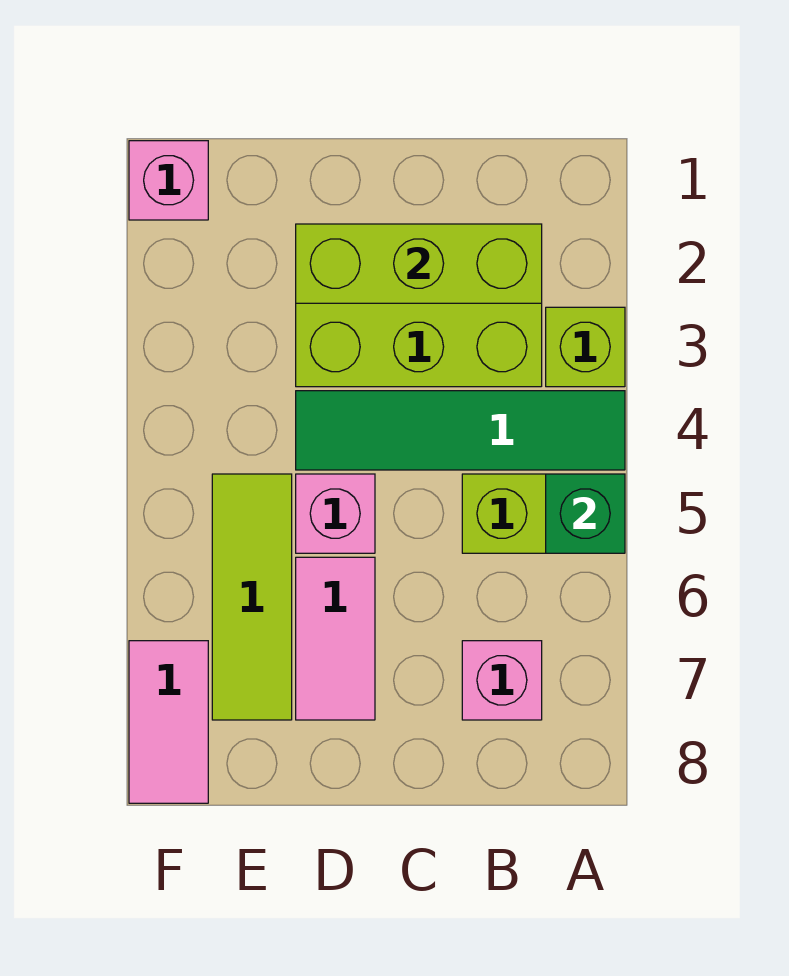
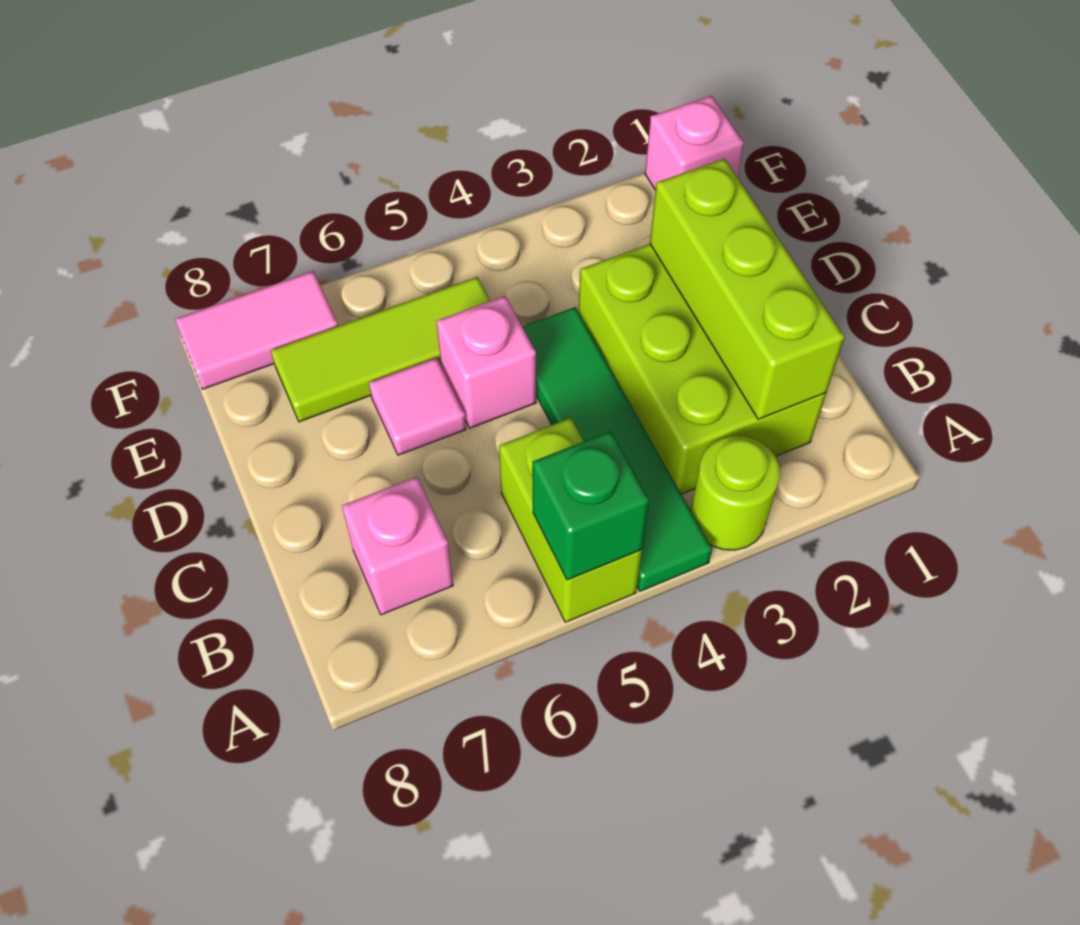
lime brick A3 level 1 -> lime round brick A3 level 1
pink tile D6:D7 level 1 -> pink tile D6 level 1

